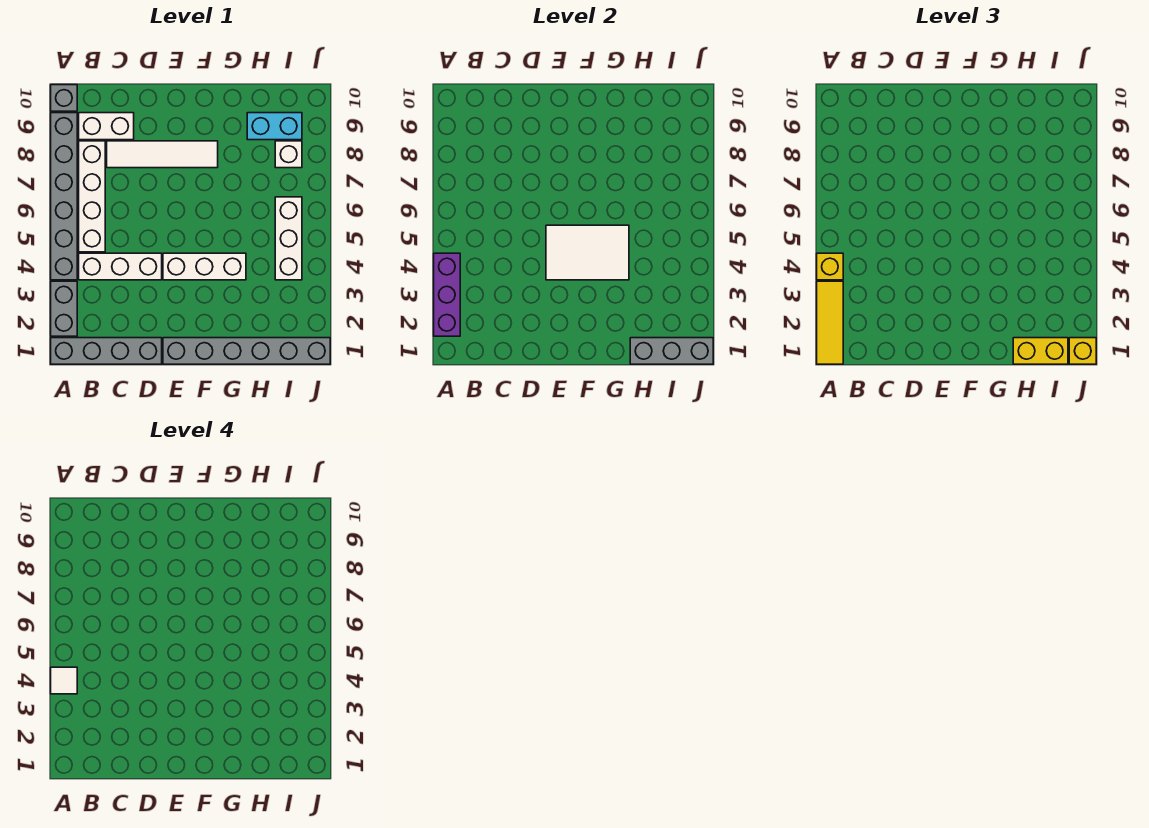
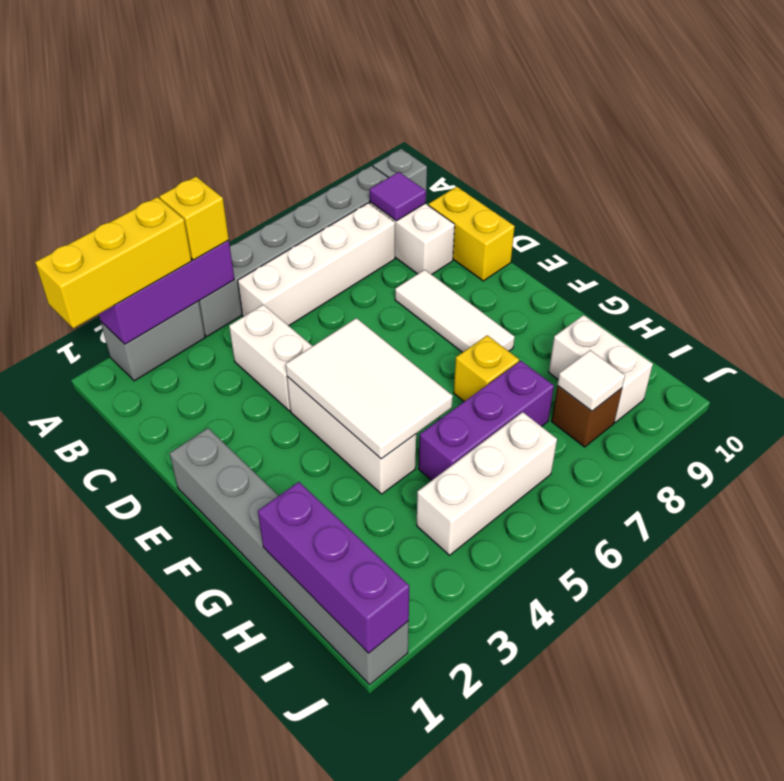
grey brick A1:D1 level 1 -> none
yellow tile A1:A3 level 3 -> yellow brick A1:A3 level 3
white tile A4 level 4 -> white tile I8 level 2
white brick B4:D4 level 1 -> white brick C4:D4 level 1
none -> purple tile B9 level 2
white tile C8:F8 level 1 -> white tile D8:F8 level 1
grey brick H1:J1 level 2 -> purple brick H1:J1 level 2
yellow brick H1:I1 level 3 -> yellow brick C10:D10 level 1
none -> purple brick H5:H7 level 1
cyan brick H9:I9 level 1 -> white brick H9:I9 level 1
white brick I8 level 1 -> brown brick I8 level 1
yellow brick J1 level 3 -> yellow brick G7 level 1

